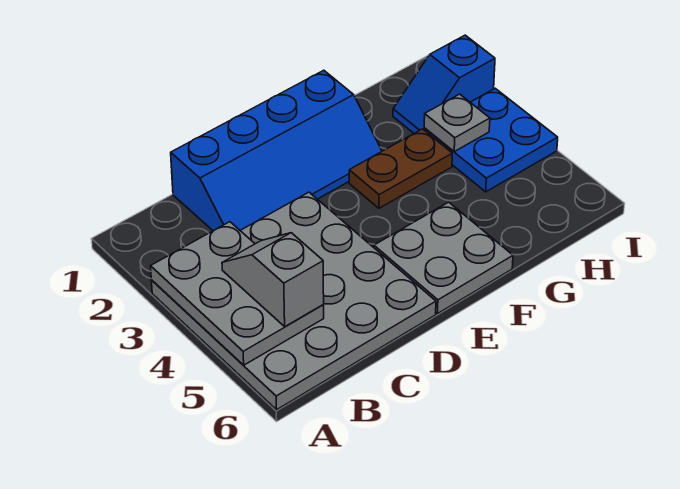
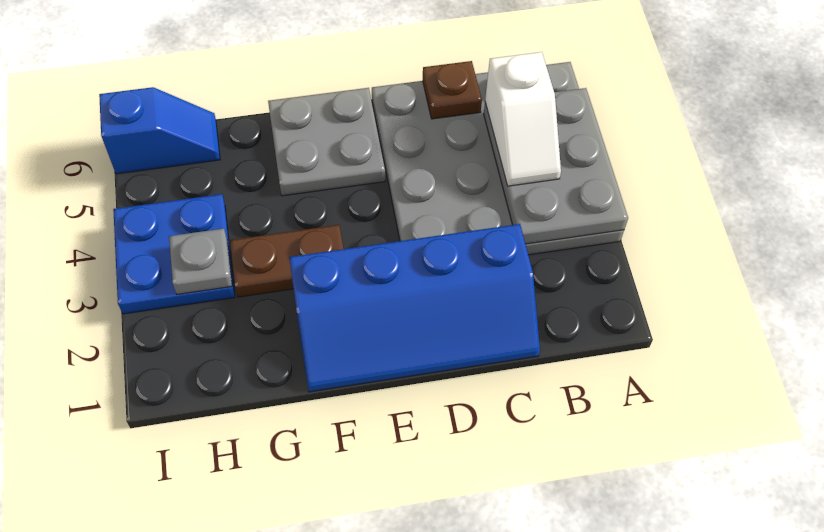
grey slope B4:B5 level 3 top 5 -> white slope B4:B5 level 3 top 5
blue slope C1:F2 level 1 top 1 -> blue slope C1:F2 level 1 top 2
none -> brown plate C6 level 2
blue slope H2:I2 level 1 top I -> blue slope H6:I6 level 1 top I

